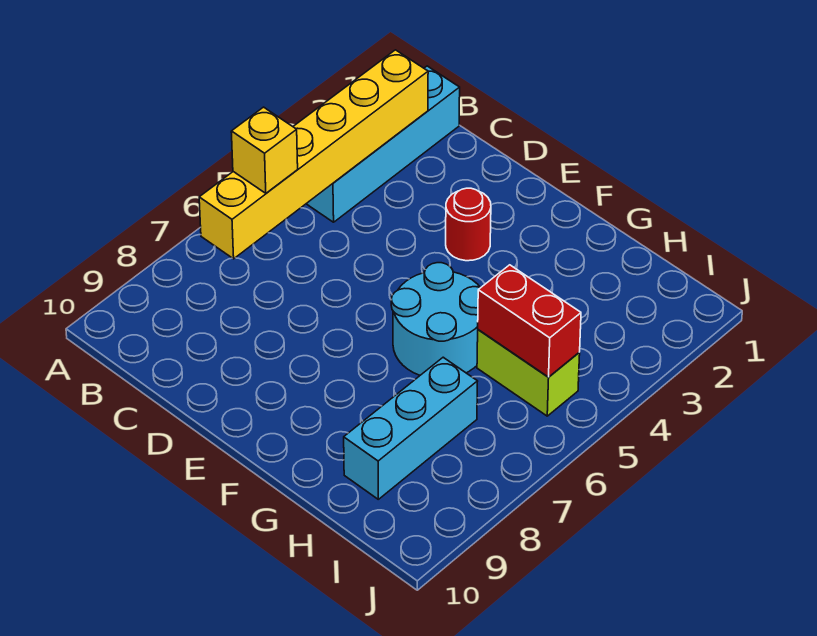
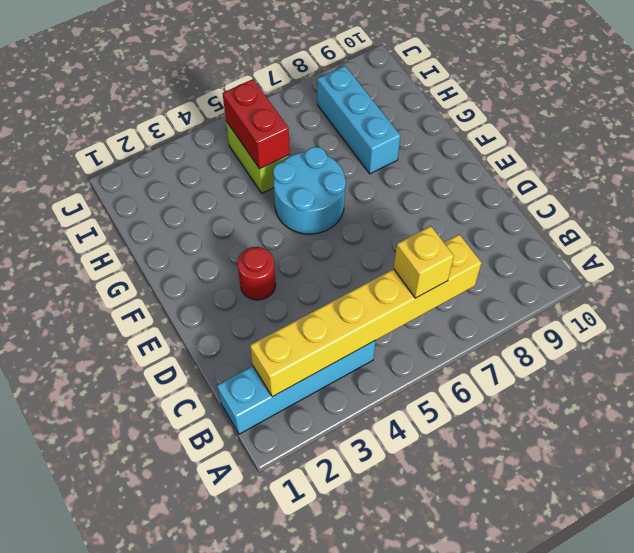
cyan brick H7:H9 level 1 -> cyan brick G8:I8 level 1

